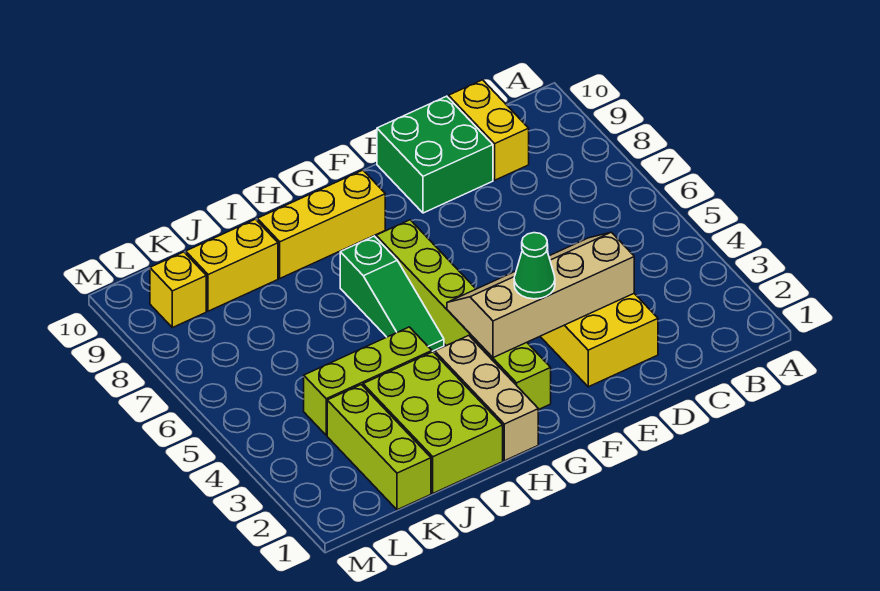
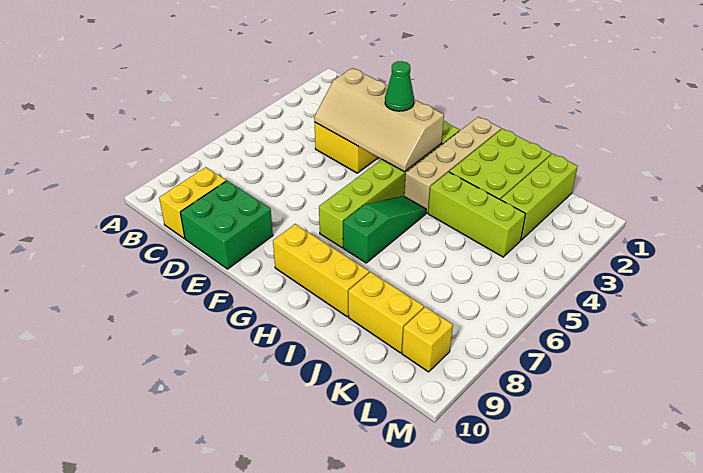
tan brick H1:H3 level 1 -> tan brick H1:H4 level 1

